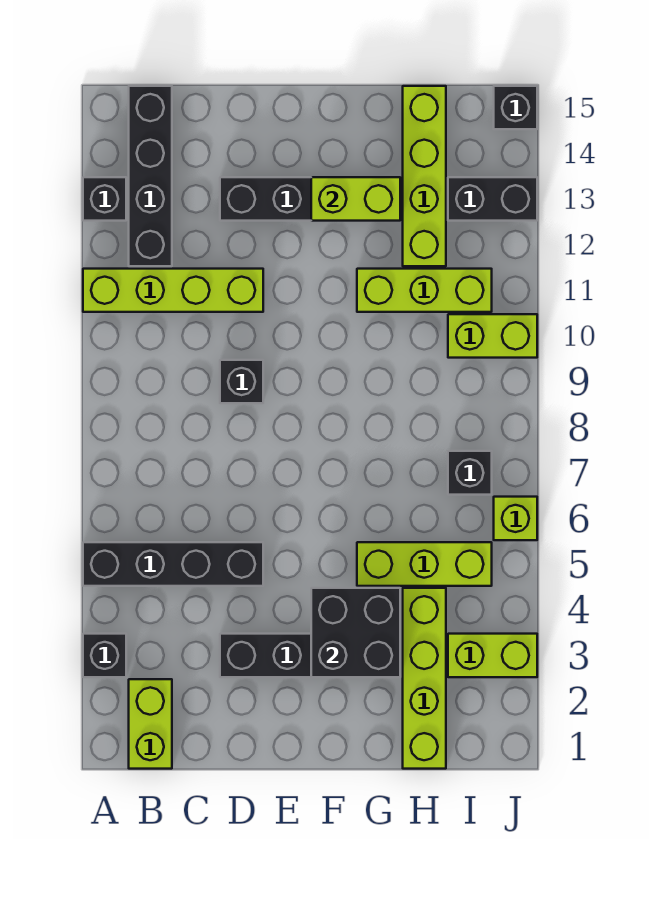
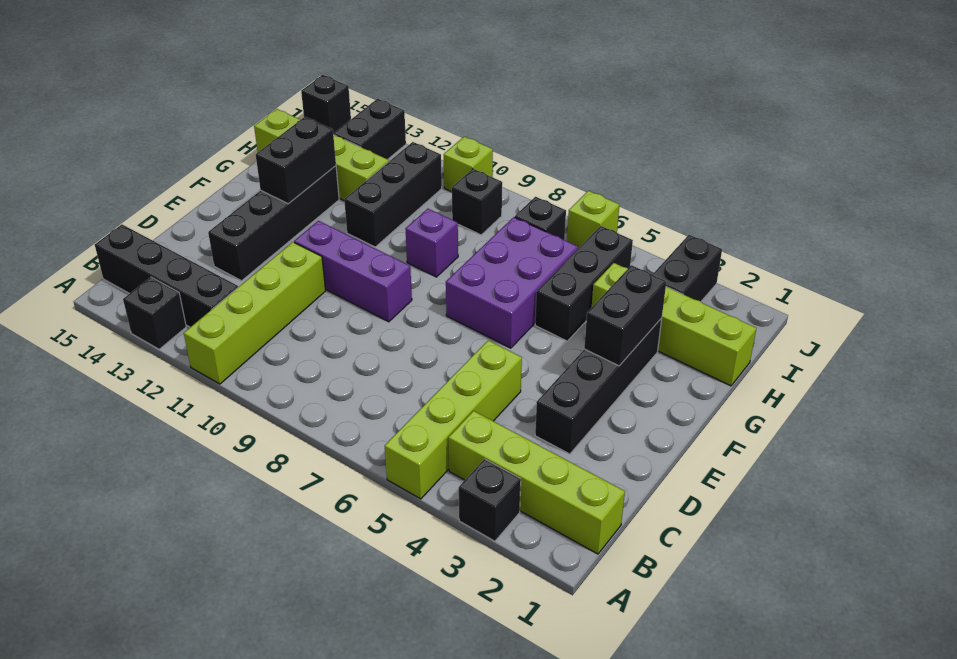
black brick A5:D5 level 1 -> lime brick A5:D5 level 1
lime brick B1:B2 level 1 -> lime brick B1:B4 level 1
black brick D9 level 1 -> black brick I9 level 1
none -> purple brick E9:E11 level 1
black brick F3:G4 level 2 -> black brick F3:G3 level 2
none -> purple brick F6:H7 level 1
lime brick F13:G13 level 2 -> black brick F13:G13 level 2
lime brick G5:I5 level 1 -> black brick G5:I5 level 1
none -> purple brick G9 level 1
lime brick G11:I11 level 1 -> black brick G11:I11 level 1
lime brick I3:J3 level 1 -> black brick I3:J3 level 1
lime brick I10:J10 level 1 -> lime brick J10 level 1

